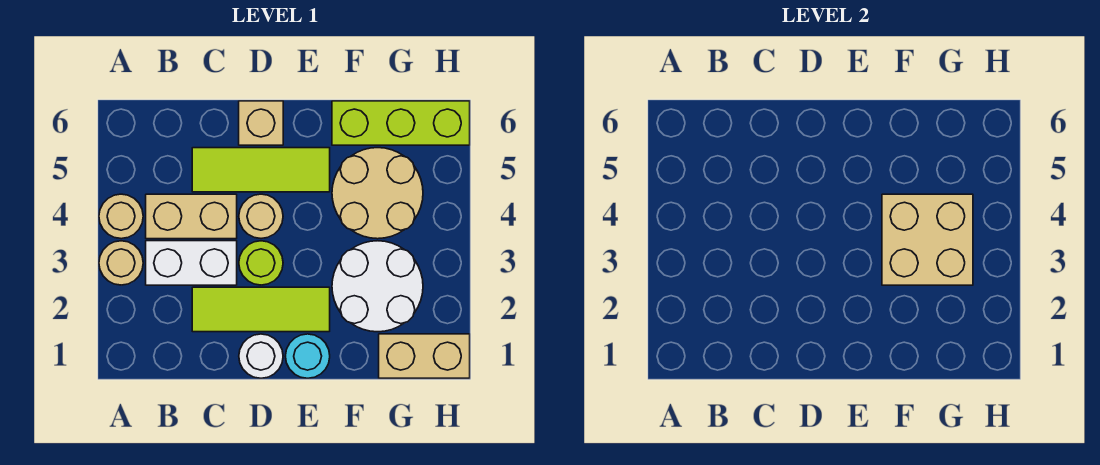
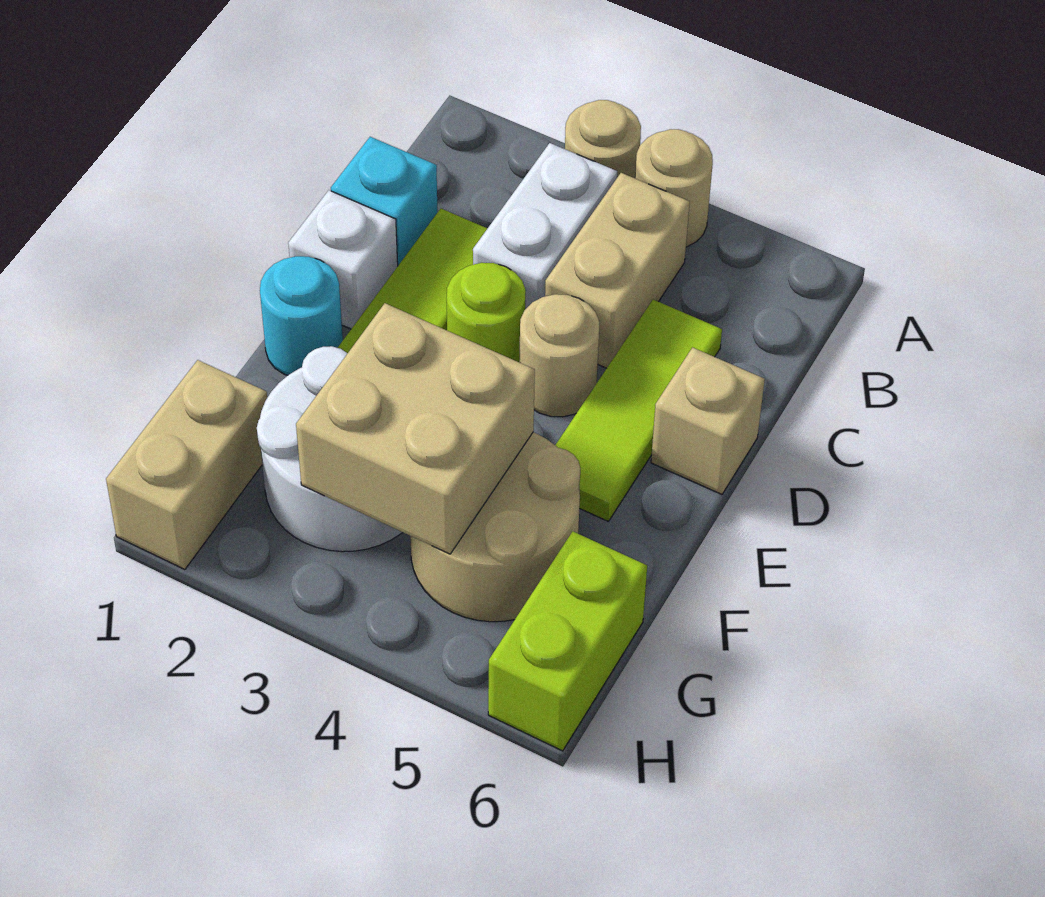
none -> cyan brick C1 level 1
white round brick D1 level 1 -> white brick D1 level 1
lime brick F6:H6 level 1 -> lime brick G6:H6 level 1

